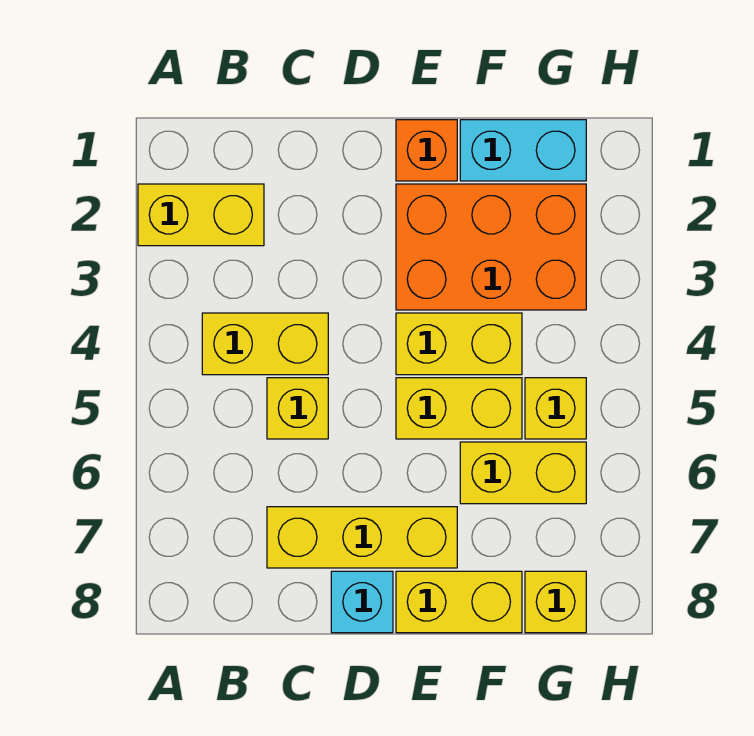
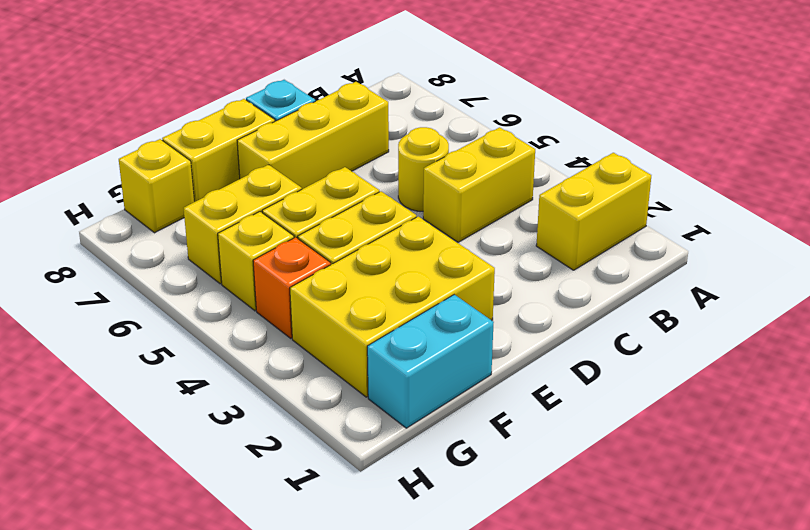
yellow brick C5 level 1 -> yellow round brick C5 level 1
orange brick E1 level 1 -> orange brick G4 level 1
orange brick E2:G3 level 1 -> yellow brick E2:G3 level 1

